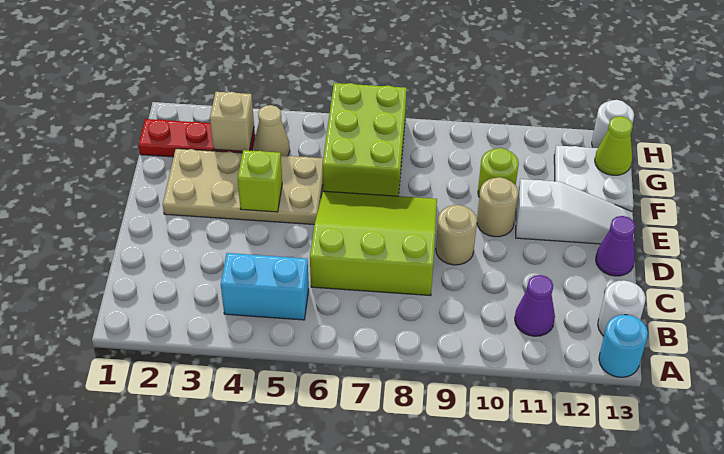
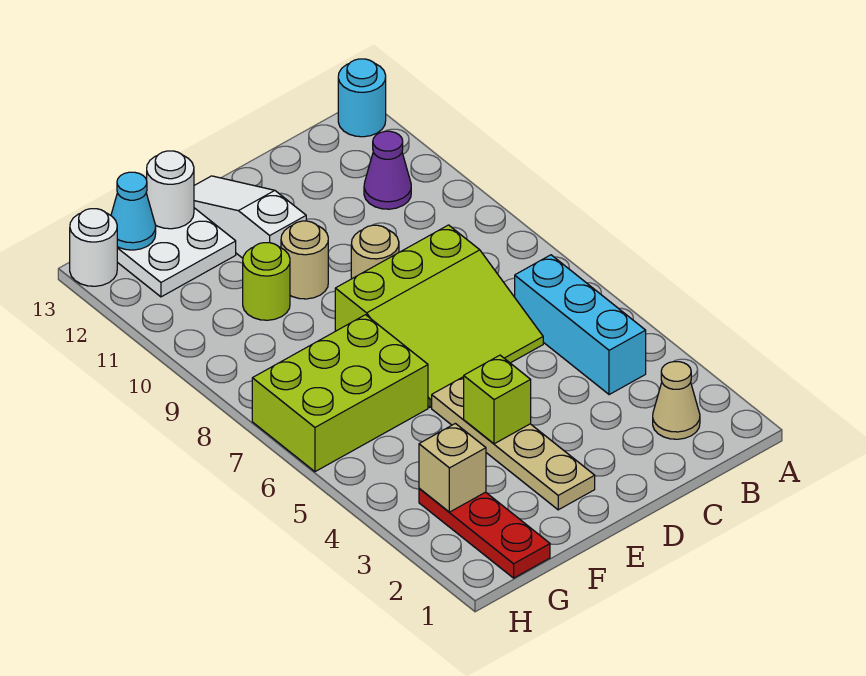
cyan brick B4:B5 level 1 -> cyan brick B4:B6 level 1
white round brick B13 level 1 -> white round brick F13 level 2
lime slope C6:E8 level 1 top C -> lime slope C6:E8 level 1 top 8
purple cone D13 level 1 -> none
tan plate E2:F5 level 1 -> tan plate E2:E5 level 1
tan cone G4 level 1 -> tan cone B2 level 1
lime cone G13 level 2 -> cyan cone G13 level 2

